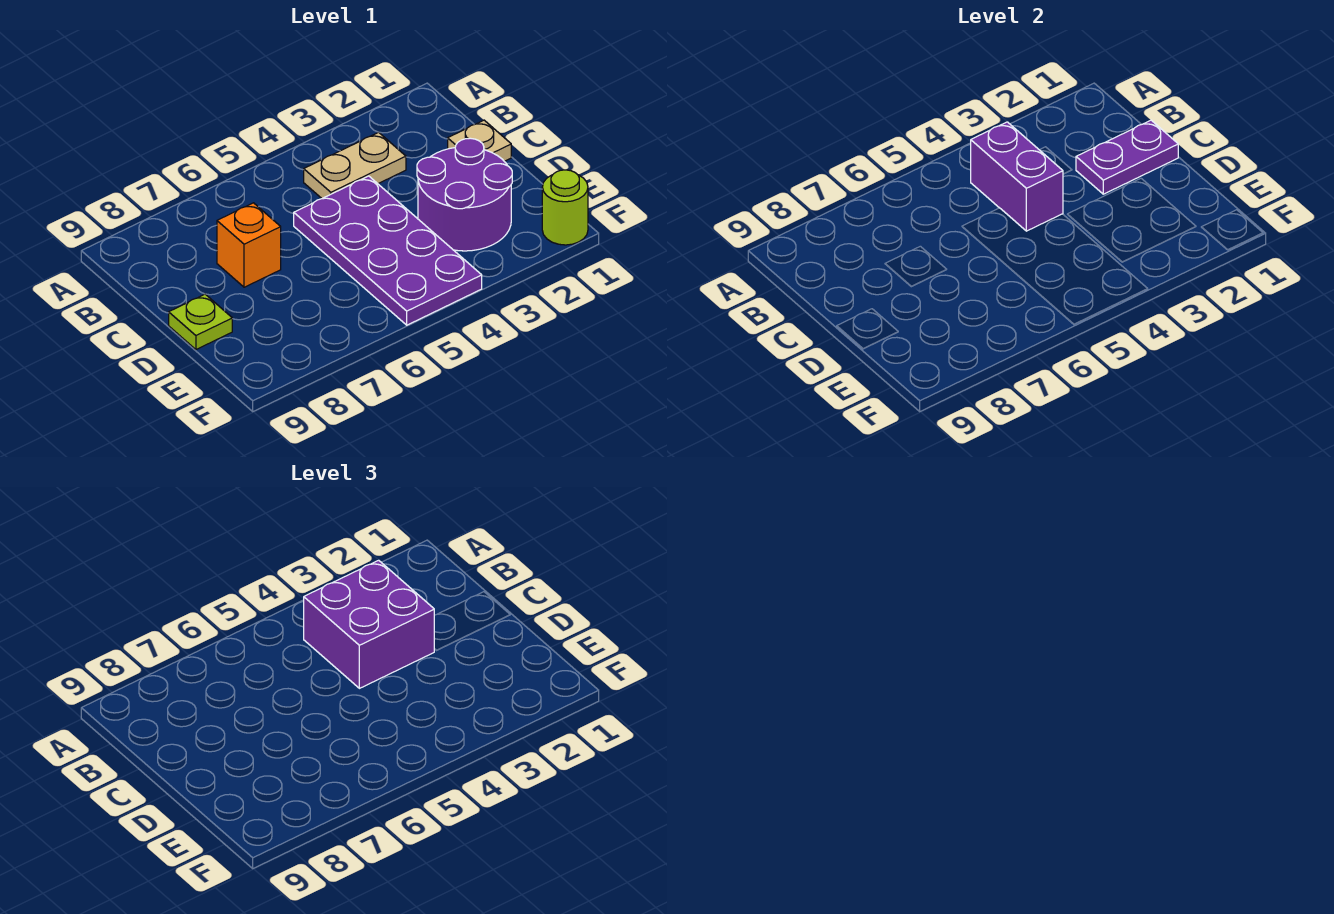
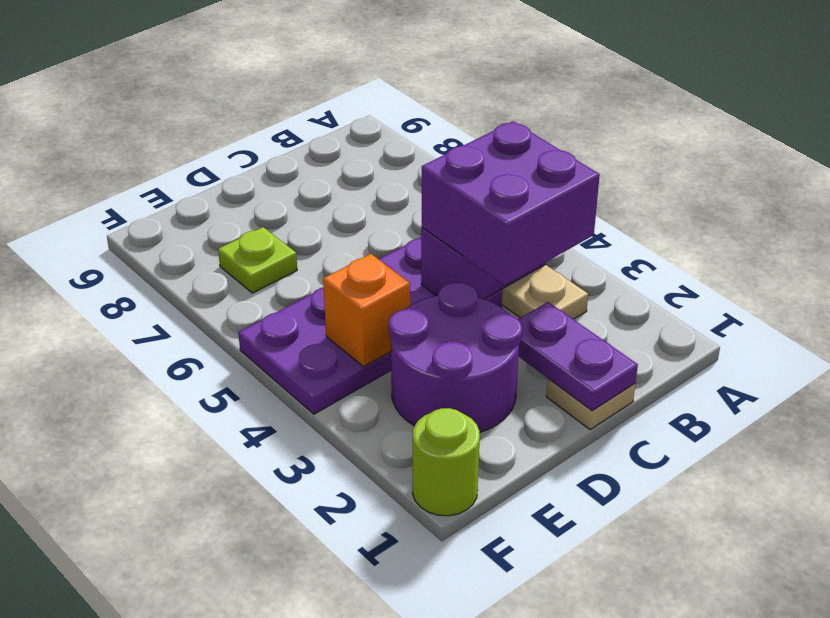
orange brick C7 level 1 -> orange brick E4 level 2
lime plate D9 level 1 -> lime plate E7 level 1

